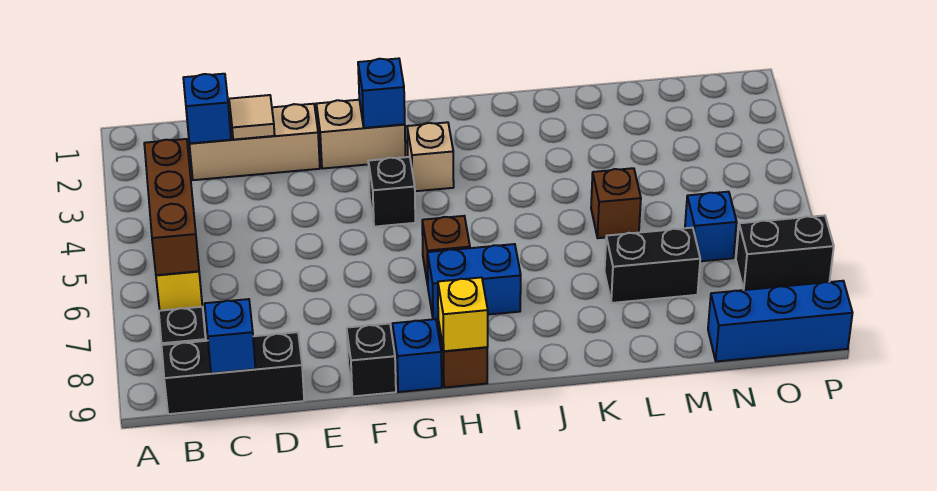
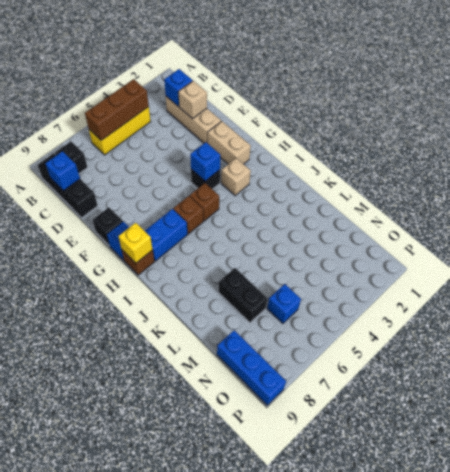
tan tile D2 level 2 -> tan brick D2 level 2
blue brick G2 level 2 -> blue brick G4 level 2
blue brick H7:I7 level 1 -> blue brick H7:H8 level 1
brown brick L5 level 1 -> brown brick H5 level 1
black brick O7:P7 level 1 -> none

